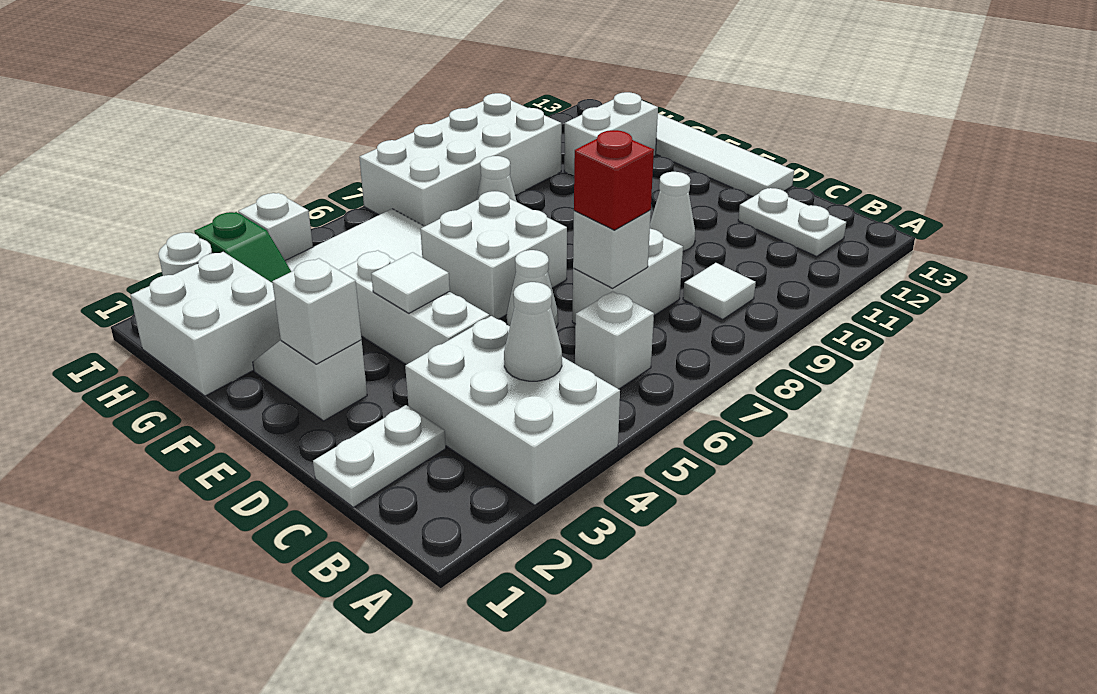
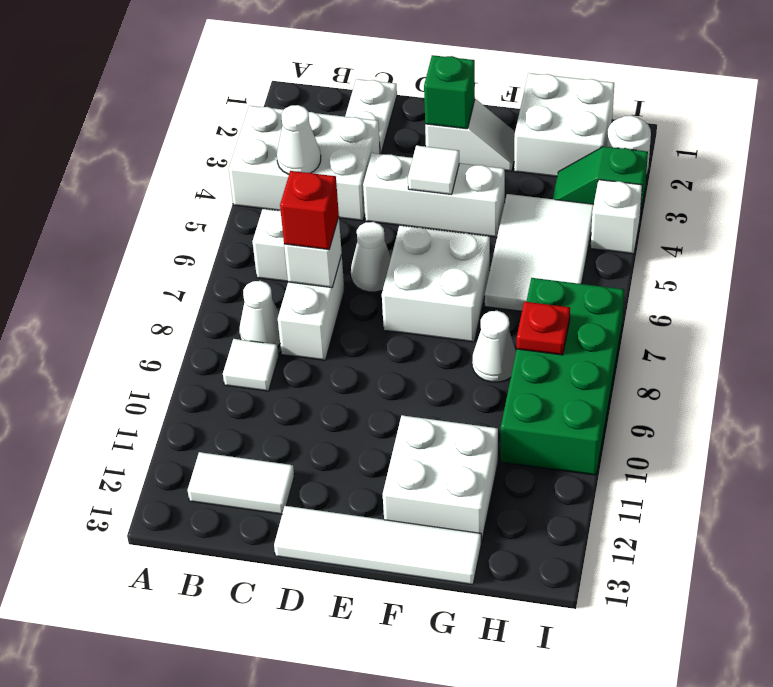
white plate B12:C12 level 1 -> white tile B12:C12 level 1
white cone D10 level 1 -> white cone B8 level 1
white brick E2 level 2 -> green brick E2 level 2
white brick G11:G12 level 1 -> white brick F11:G12 level 1
white brick H7:I10 level 1 -> green brick H7:I10 level 1
none -> red plate H8 level 2

